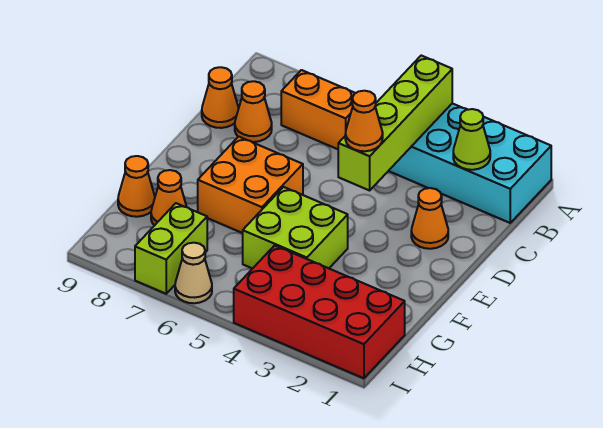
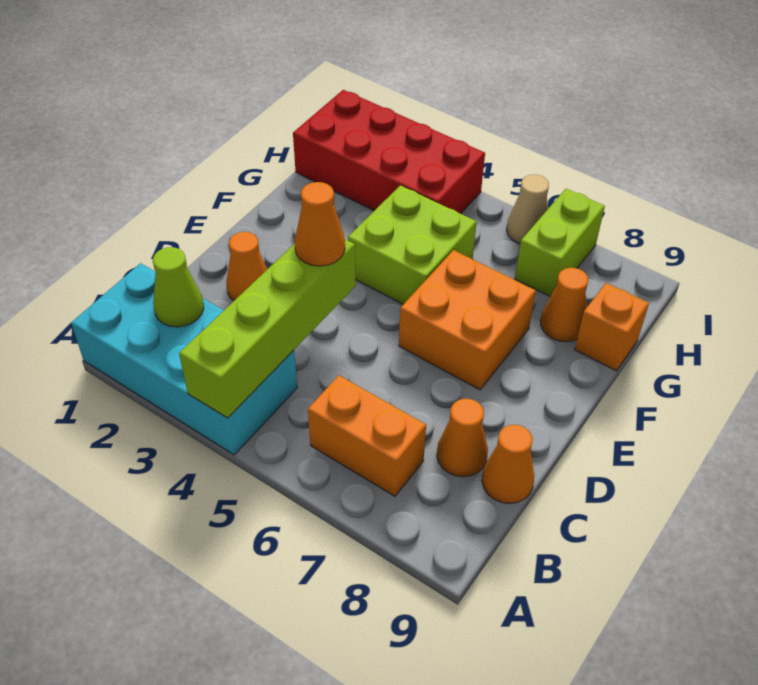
orange cone G9 level 1 -> orange brick G9 level 1

